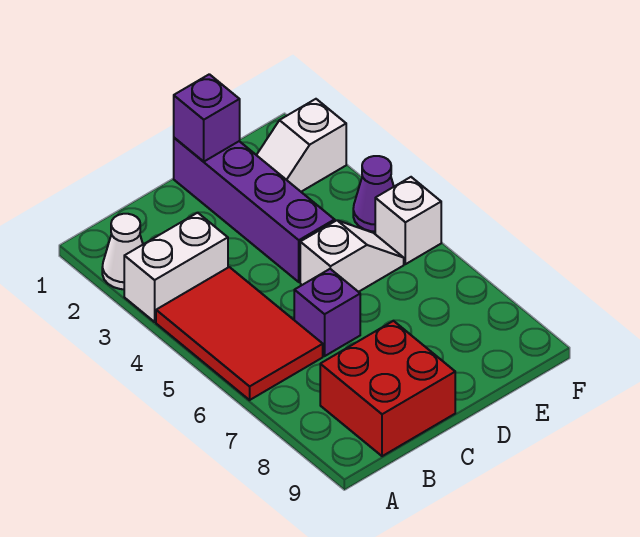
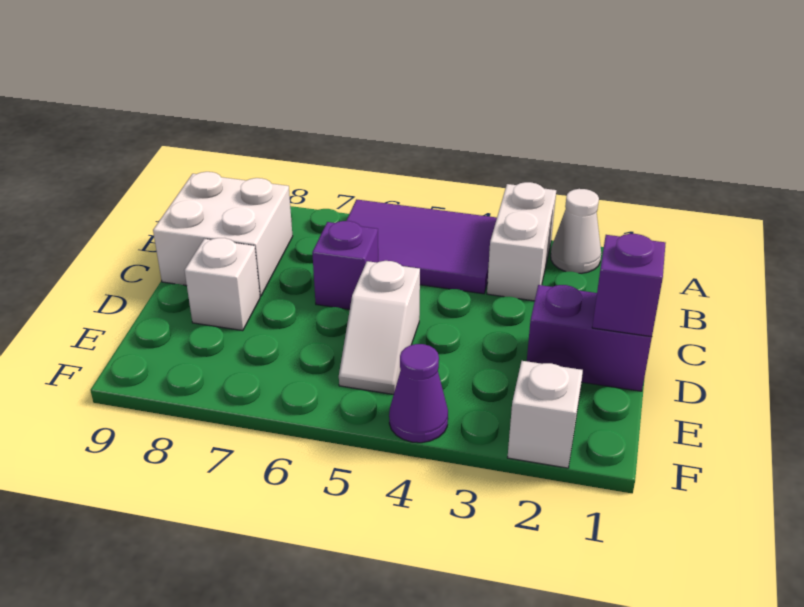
red tile A4:B6 level 1 -> purple tile A4:B6 level 1
red brick B8:C9 level 1 -> white brick B8:C9 level 1
purple brick D1:D4 level 1 -> purple brick D1:D2 level 1
white brick F5 level 1 -> white brick D8 level 1

